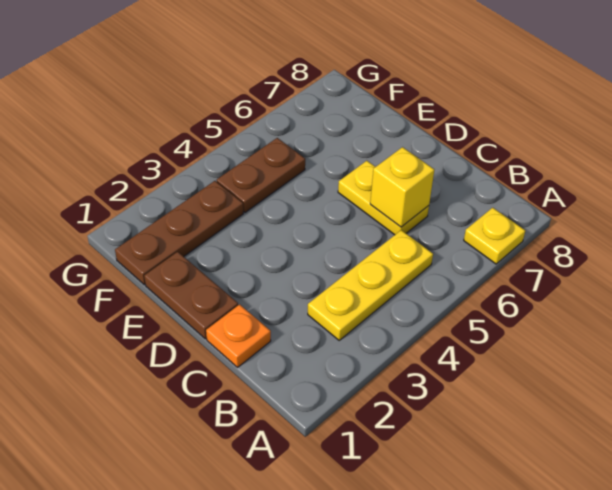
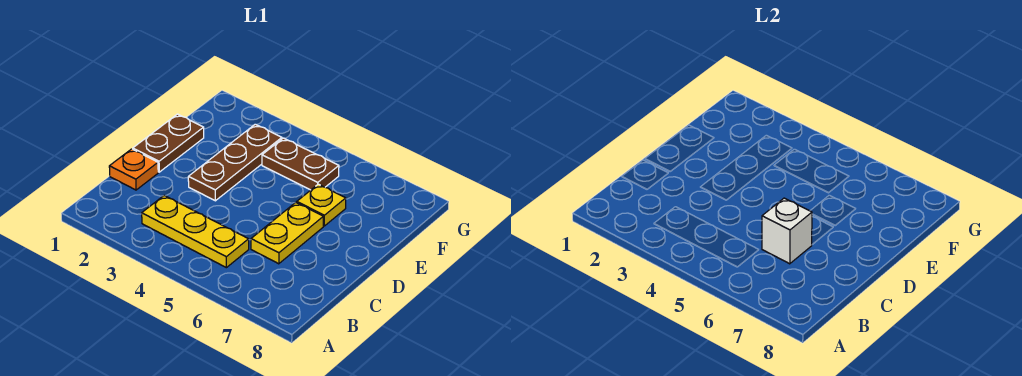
yellow plate A7 level 1 -> yellow plate E6 level 1
yellow brick C6 level 2 -> white brick C6 level 2
brown plate F1:F3 level 1 -> brown plate D3:F3 level 1

